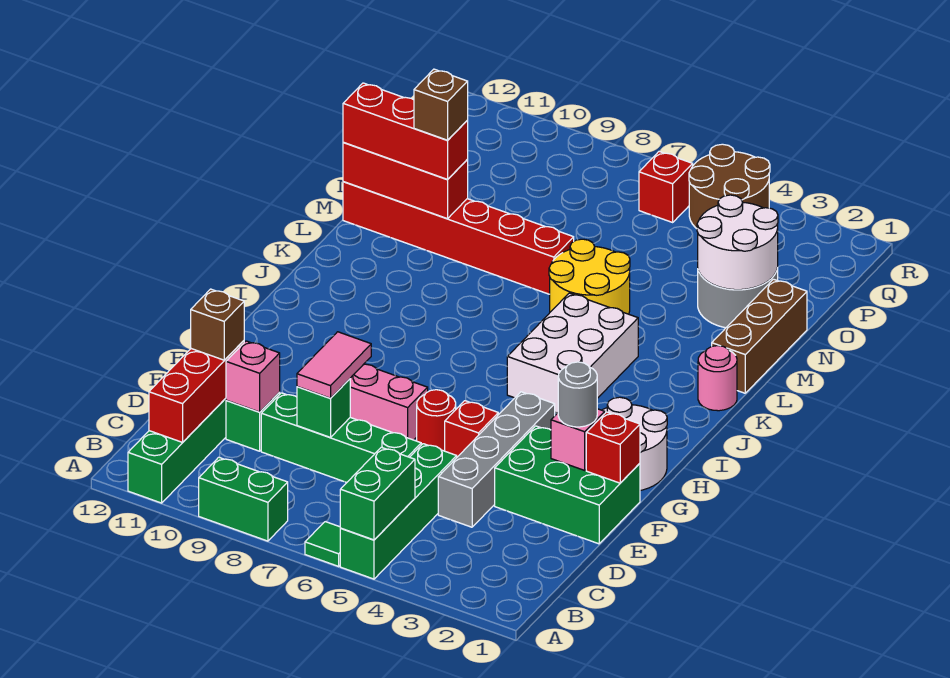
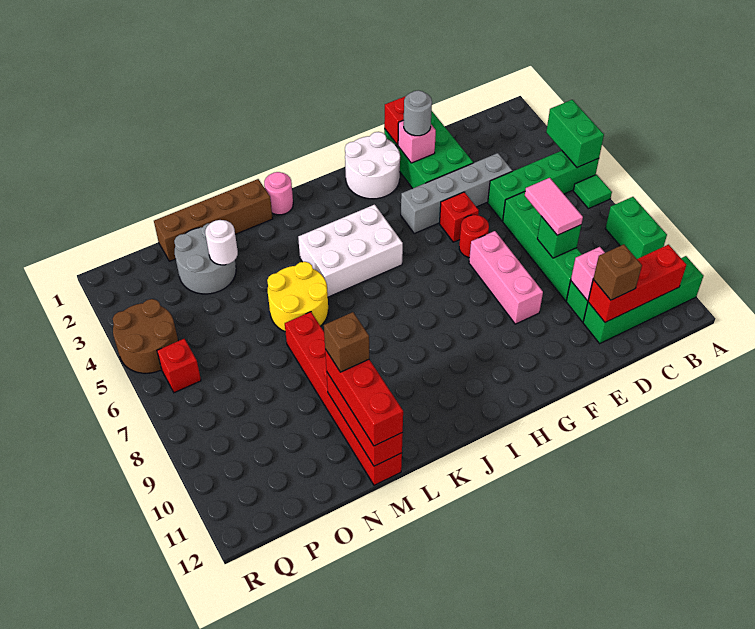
green brick A5:B5 level 2 -> green brick A4:A5 level 2
pink tile D8:E8 level 3 -> pink tile D7:D8 level 3
brown brick L1:N1 level 1 -> brown brick L1:O1 level 1
white round brick N2:O3 level 2 -> white round brick N3 level 2

